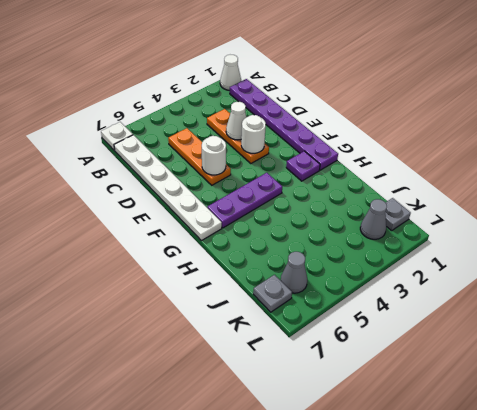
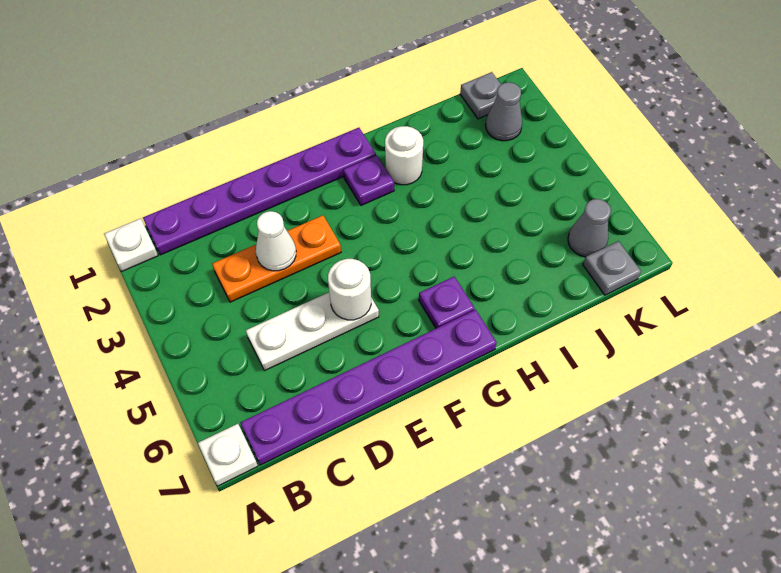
white cone A1 level 1 -> white plate A1 level 1
white plate B7:G7 level 1 -> purple plate B7:G7 level 1
orange plate C5:E5 level 1 -> white plate C5:E5 level 1
white round brick E3 level 2 -> white round brick H2 level 1
purple plate G4:G6 level 1 -> purple plate G6 level 1

